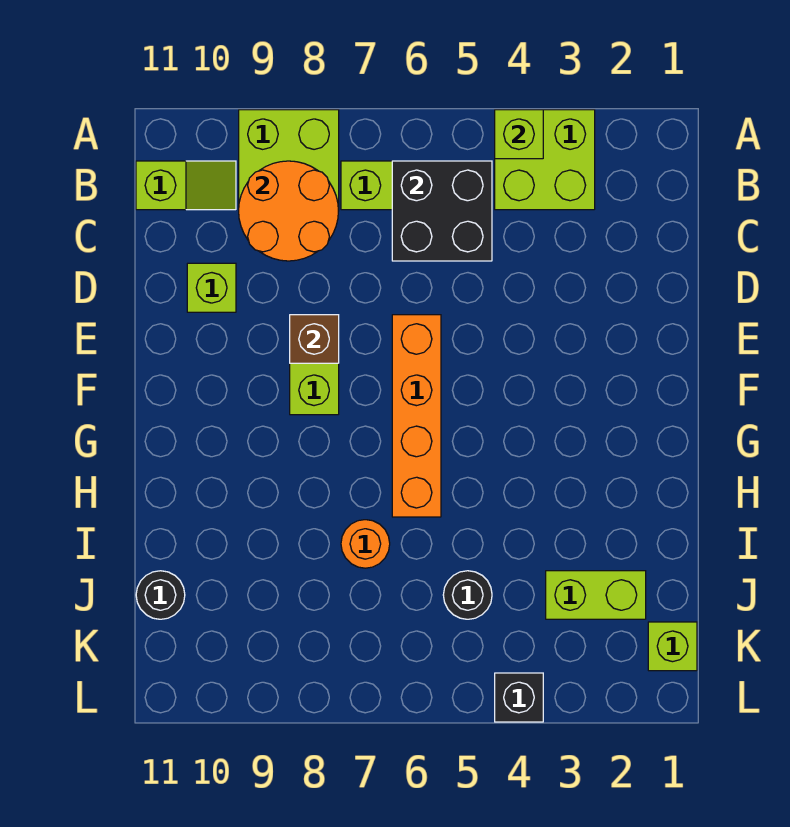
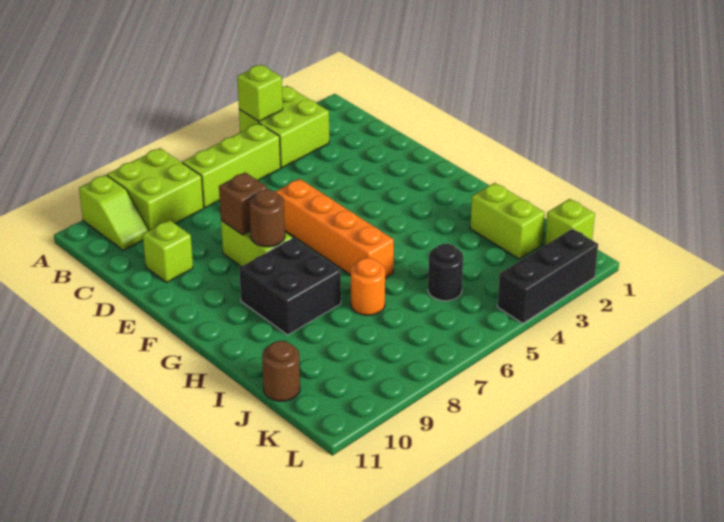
black brick B5:C6 level 2 -> black brick G8:H9 level 1
orange round brick B8:C9 level 2 -> none
lime slope B10:B11 level 1 top 11 -> lime slope A10:B10 level 1 top A
none -> brown round brick F8 level 2
lime brick J2:J3 level 1 -> lime brick I2:J2 level 1
black round brick J11 level 1 -> brown round brick J11 level 1
black brick L4 level 1 -> black brick L2:L4 level 1

